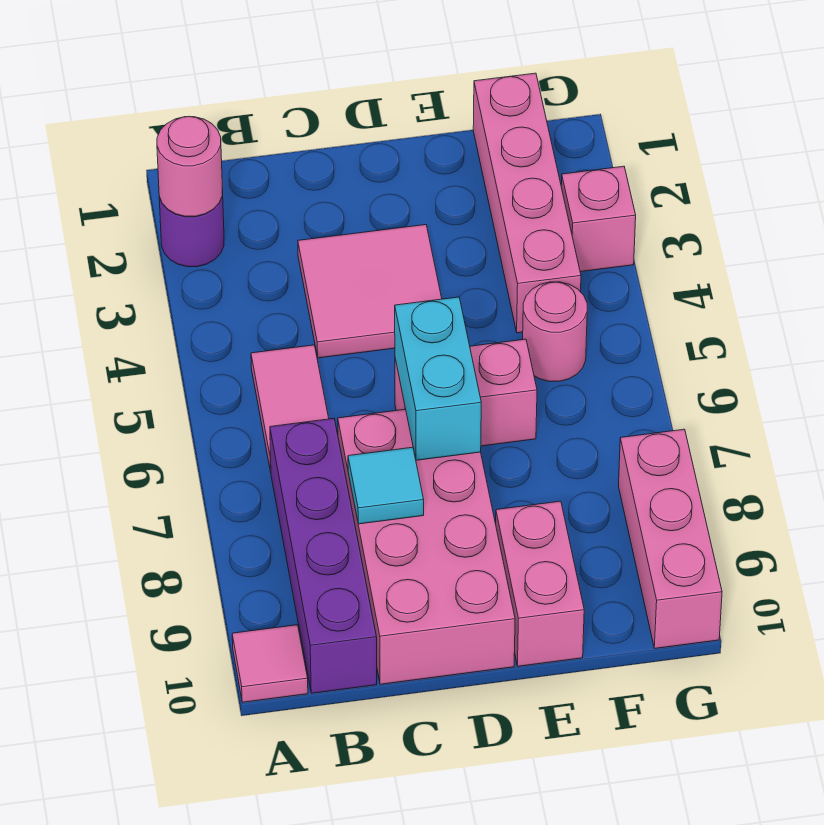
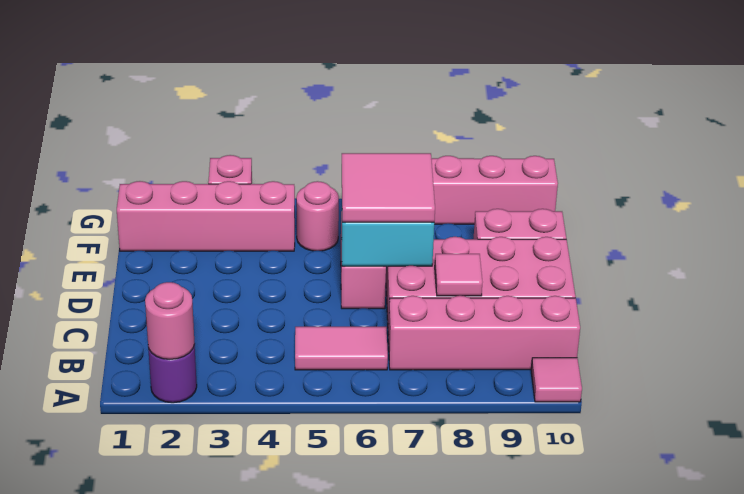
purple brick B7:B10 level 1 -> pink brick B7:B10 level 1
pink tile C3:D4 level 1 -> pink tile D6:E7 level 3
cyan tile C8 level 2 -> pink tile C8 level 2

